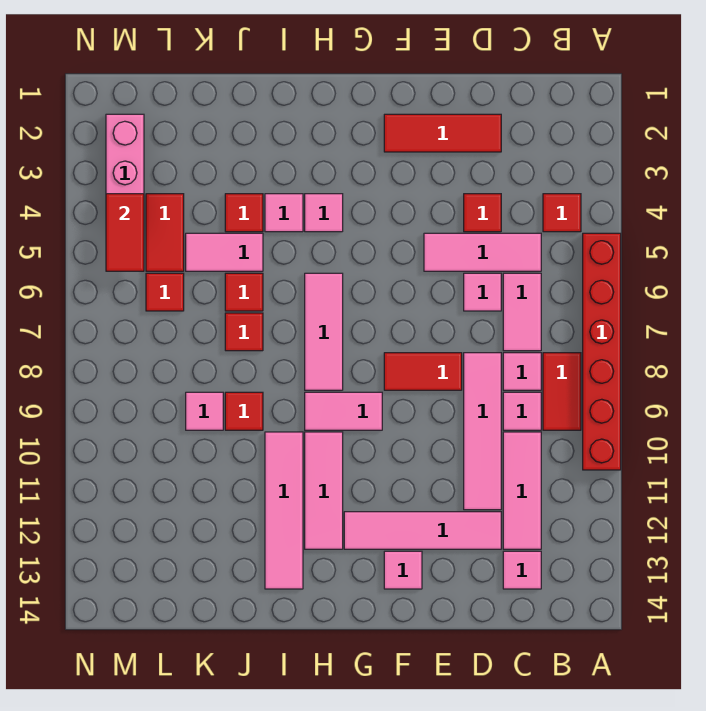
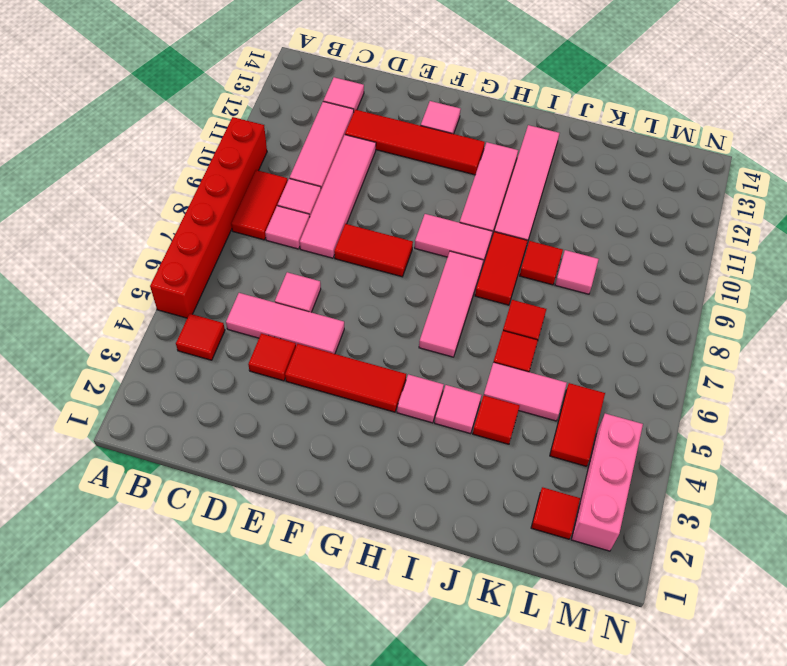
pink tile C6:C7 level 1 -> none
red tile D2:F2 level 1 -> red tile E4:G4 level 1
pink tile D12:G12 level 1 -> red tile D12:G12 level 1
red tile L6 level 1 -> red tile L2 level 1
red tile M4:M5 level 2 -> red tile I8:I9 level 1

